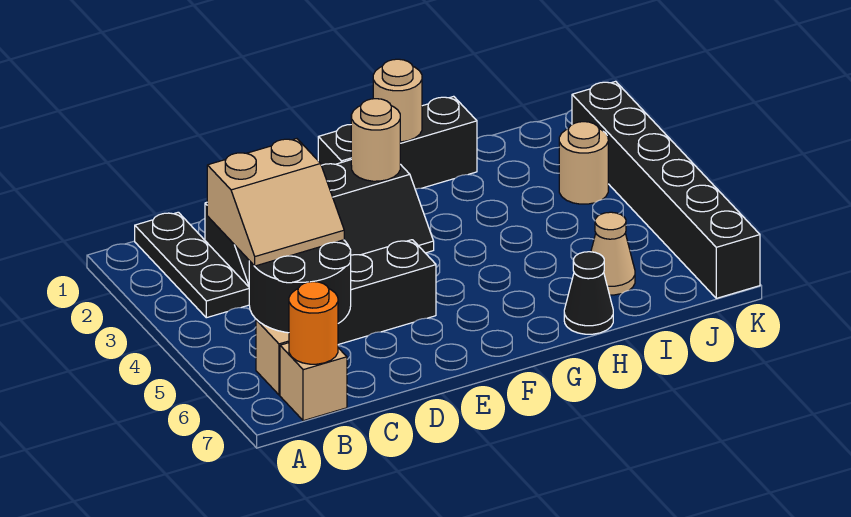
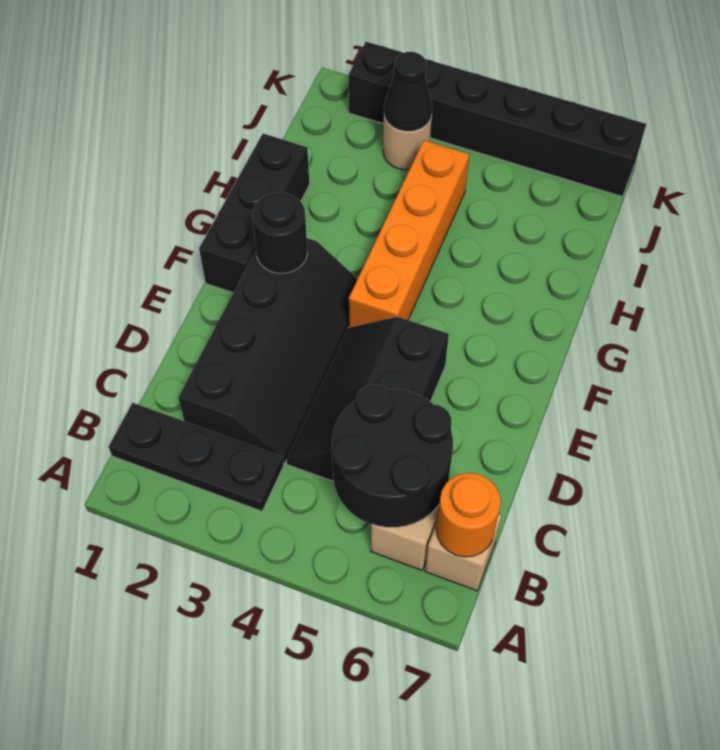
tan slope B4:C5 level 3 top 4 -> none
tan round brick F2 level 2 -> black round brick F2 level 2
none -> orange brick F4:I4 level 1
tan round brick G1 level 2 -> none
black cone H7 level 1 -> black cone J3 level 2
tan cone I6 level 1 -> none

